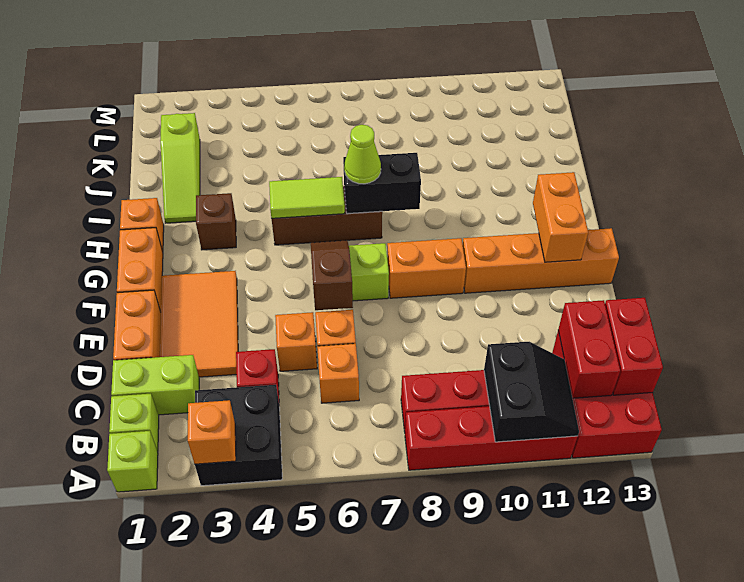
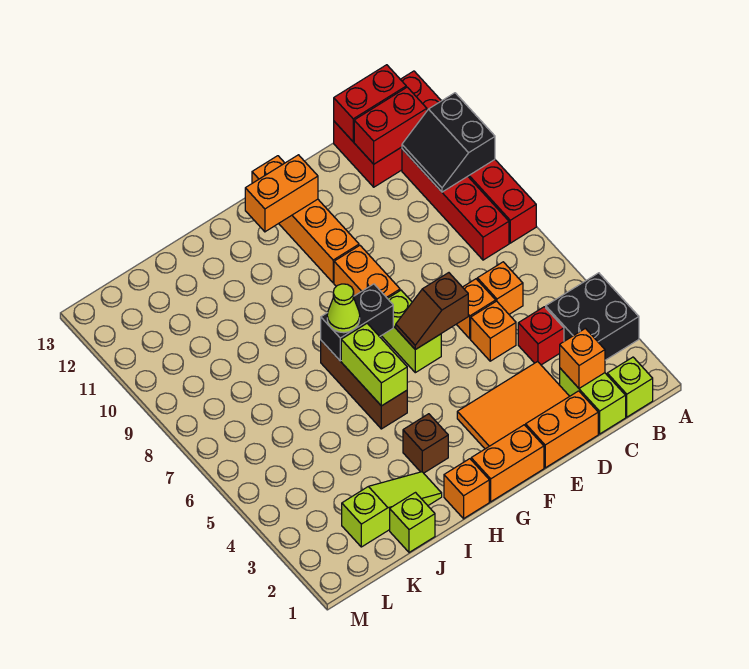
lime brick A1 level 1 -> lime brick J1 level 1
orange brick A3 level 2 -> orange brick C2 level 2
black slope A10:B11 level 2 top 10 -> black slope A10:B11 level 2 top A
lime tile H5:H6 level 2 -> lime brick H5:H6 level 2
black brick H7:H8 level 2 -> black brick G7:H7 level 2

